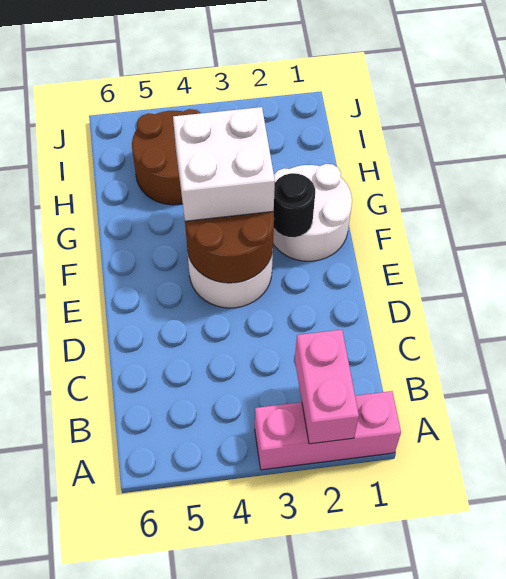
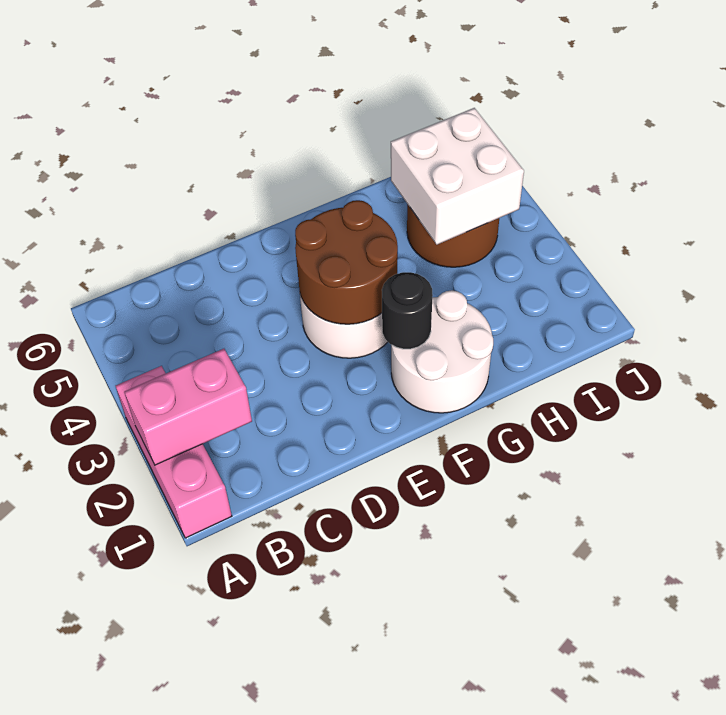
white brick F3:G4 level 3 -> white brick H4:I5 level 2

